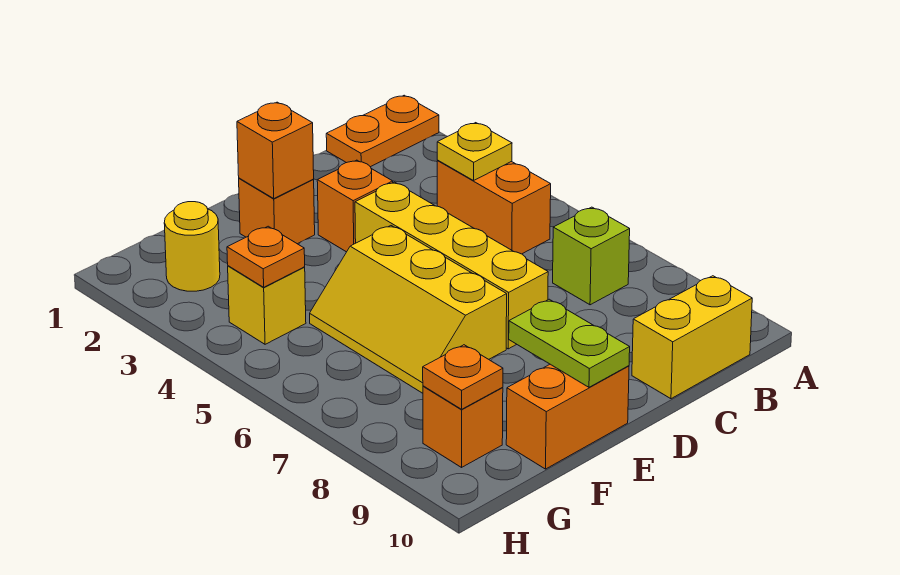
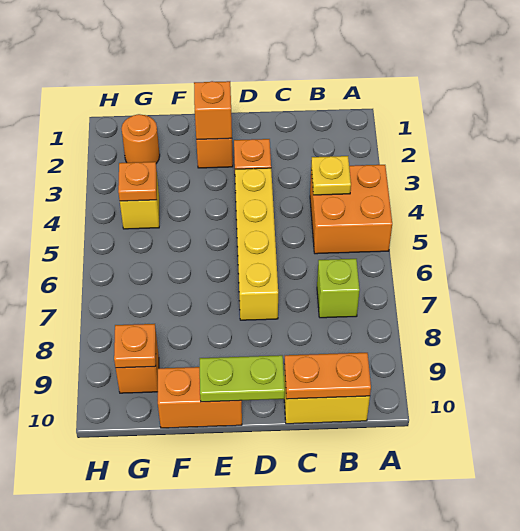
orange plate A1:B1 level 1 -> orange plate B10:C10 level 2
orange brick B4:B5 level 1 -> orange brick A4:B5 level 1
yellow slope E5:F7 level 1 top E -> none
lime plate E9:E10 level 2 -> lime plate D10:E10 level 2
yellow round brick G2 level 1 -> orange round brick G2 level 1

